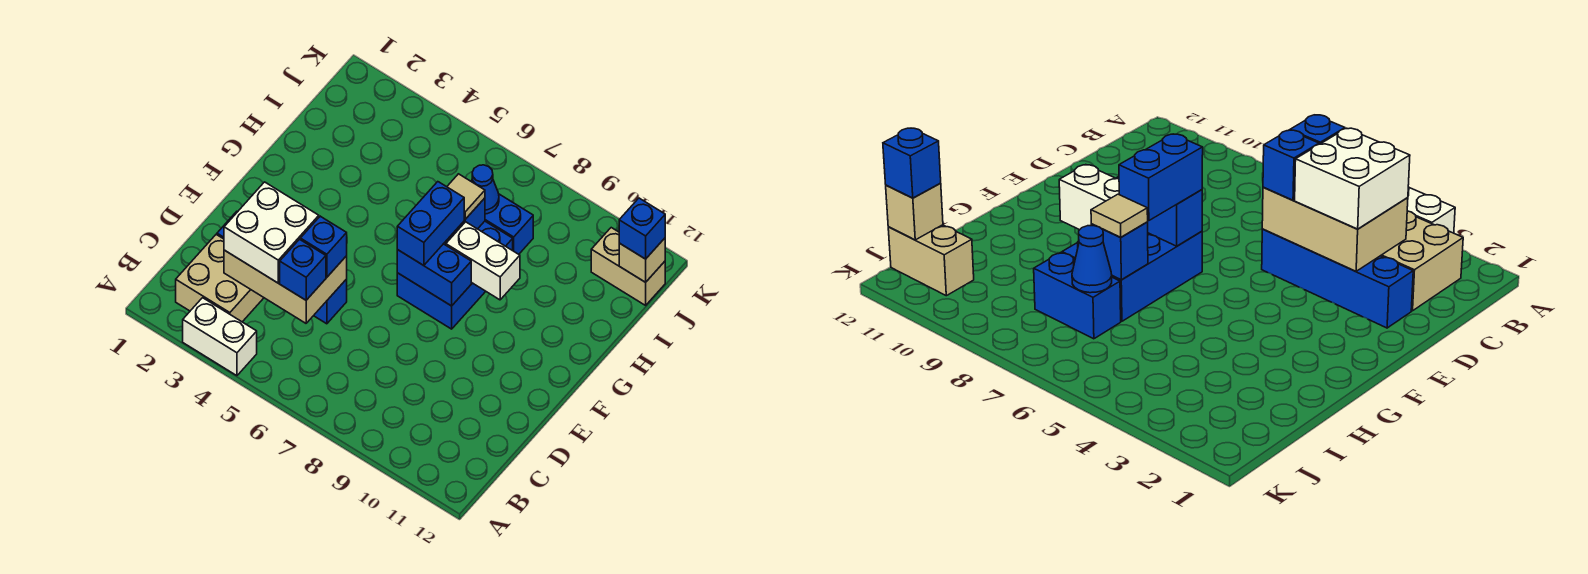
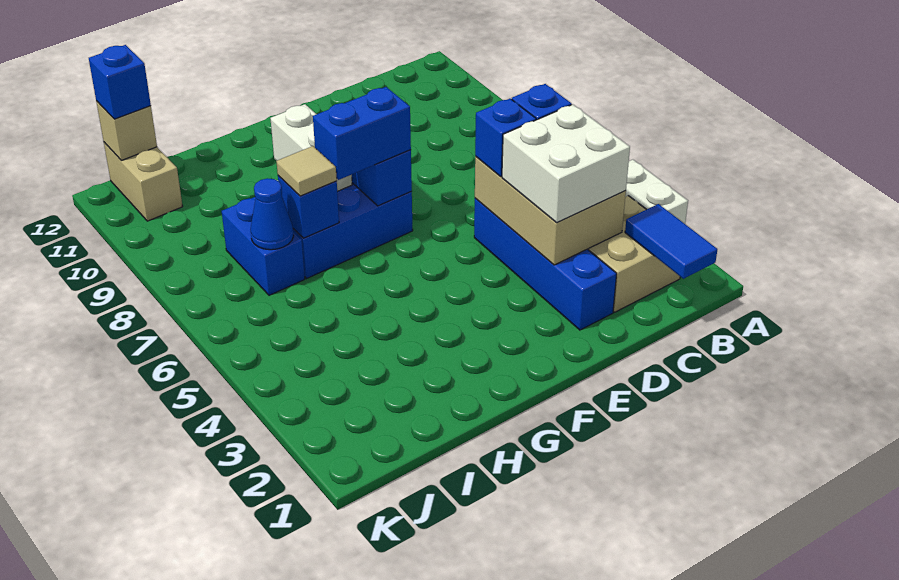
none -> blue tile B1:B2 level 2

